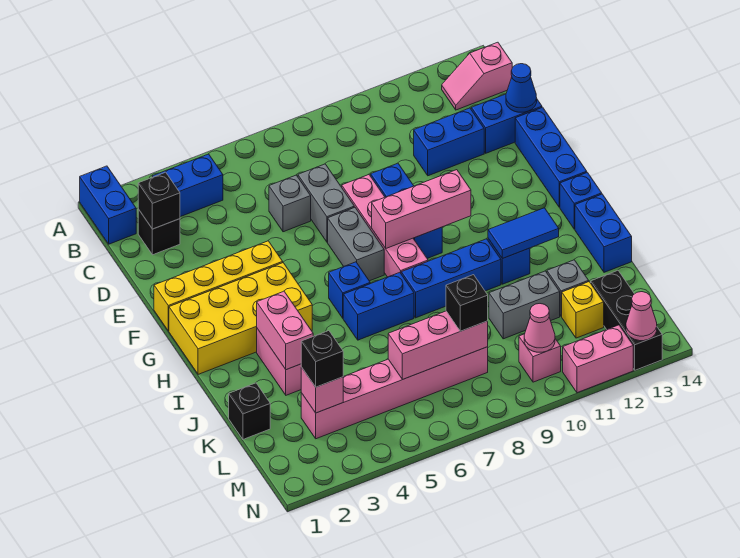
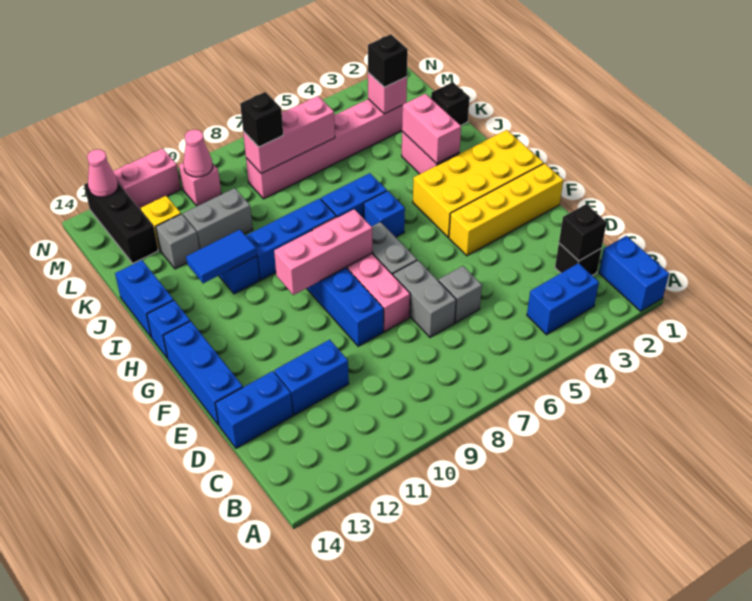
pink slope B13:B14 level 1 top 14 -> none
blue cone D14 level 2 -> none

